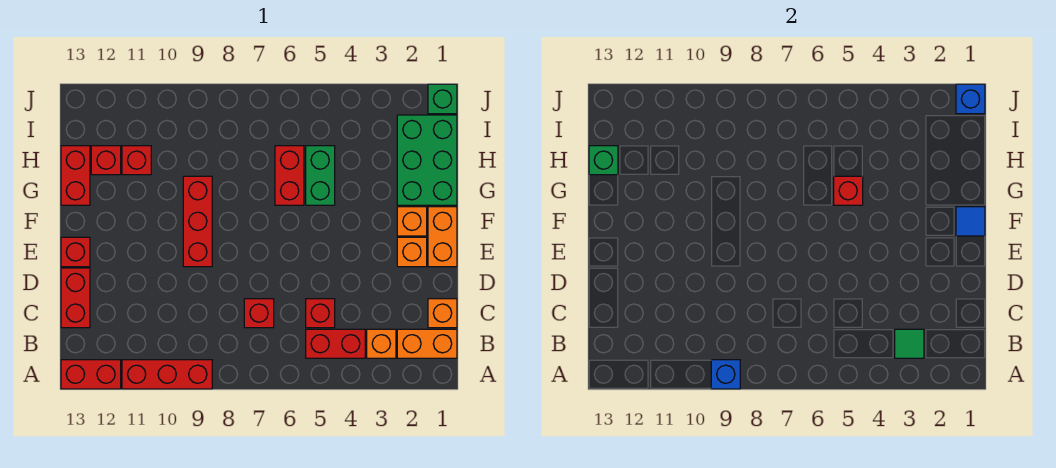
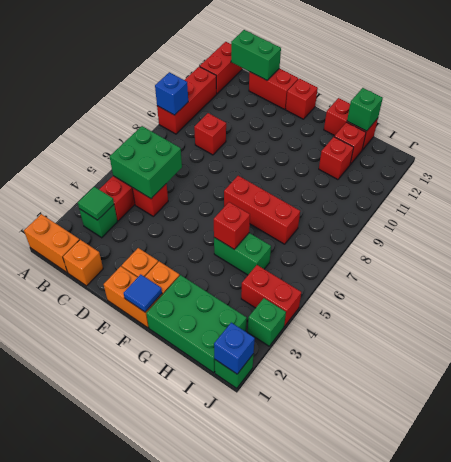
orange brick B1:B2 level 1 -> orange brick A1:B1 level 1
orange brick B3 level 1 -> green brick B3 level 1
none -> green brick B5:C6 level 2
none -> green brick B13:C13 level 2
red brick C7 level 1 -> red brick C9 level 1
red brick E9:G9 level 1 -> red brick F7:H7 level 1
red brick G6:H6 level 1 -> red brick I4:J4 level 1
none -> green brick J3 level 1

